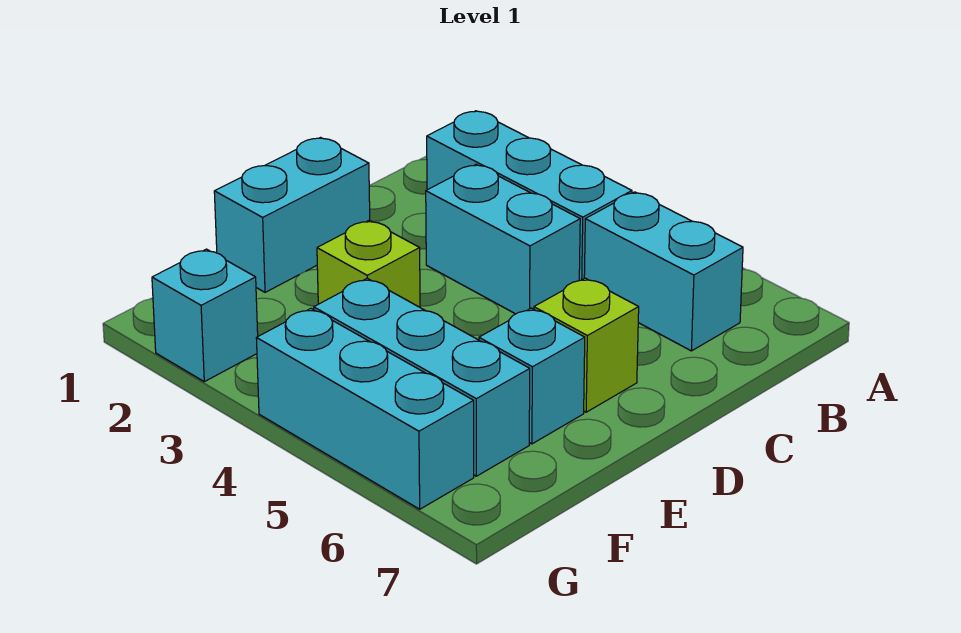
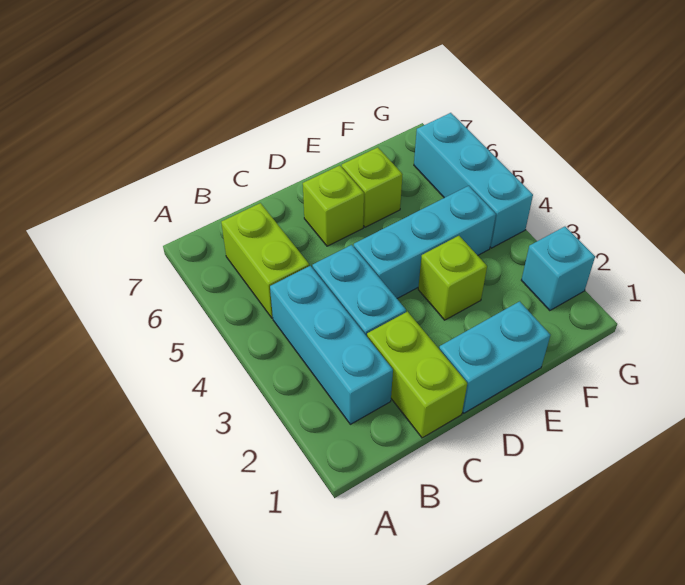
cyan brick B5:B6 level 1 -> lime brick B5:B6 level 1
none -> lime brick C1:C2 level 1
cyan brick E6 level 1 -> lime brick E6 level 1
cyan brick F4:F6 level 1 -> cyan brick D4:F4 level 1

